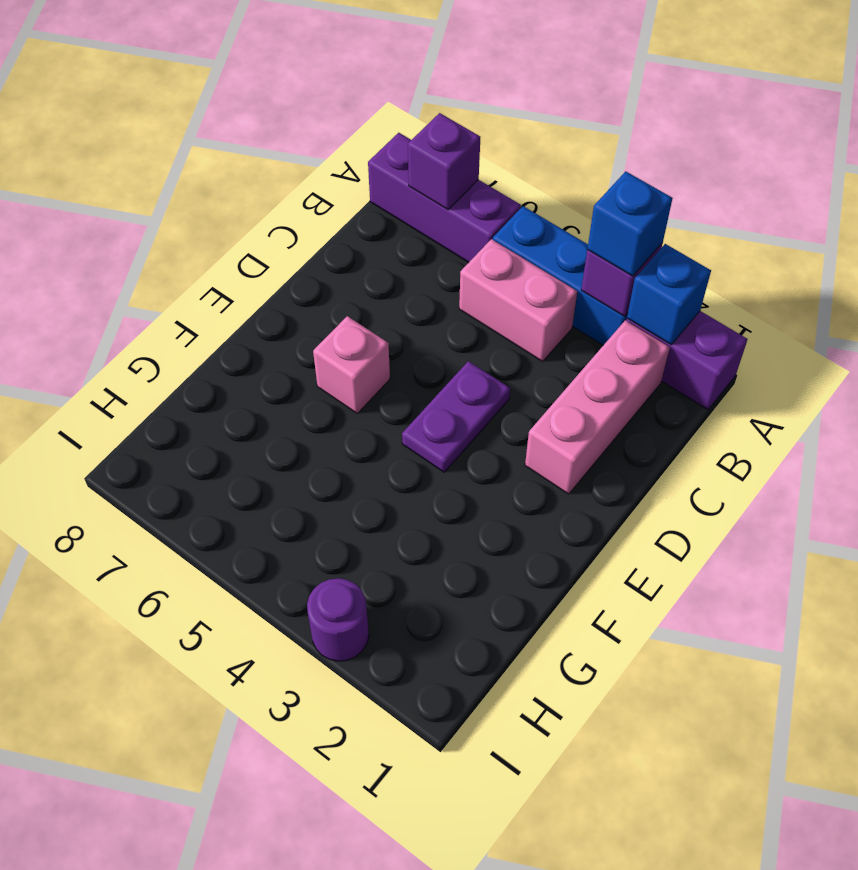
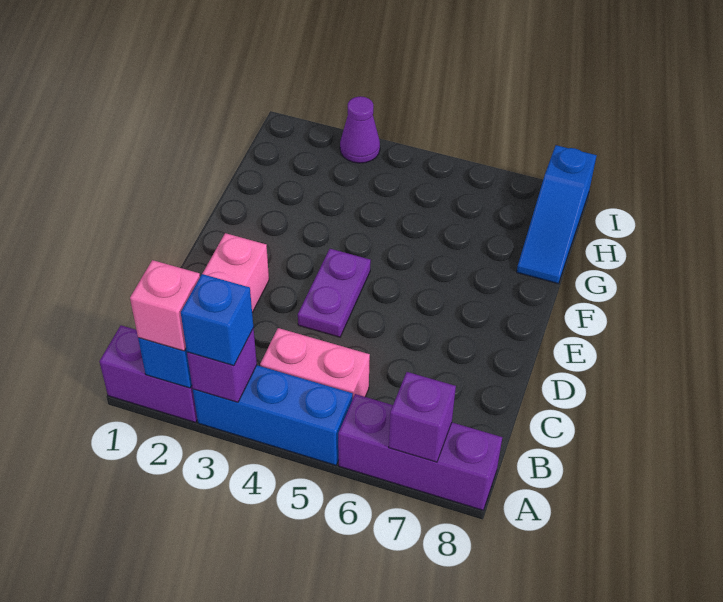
pink brick E6 level 1 -> pink brick A2 level 3
none -> blue slope G8:I8 level 1 top I
purple round brick I3 level 1 -> purple cone I3 level 1

